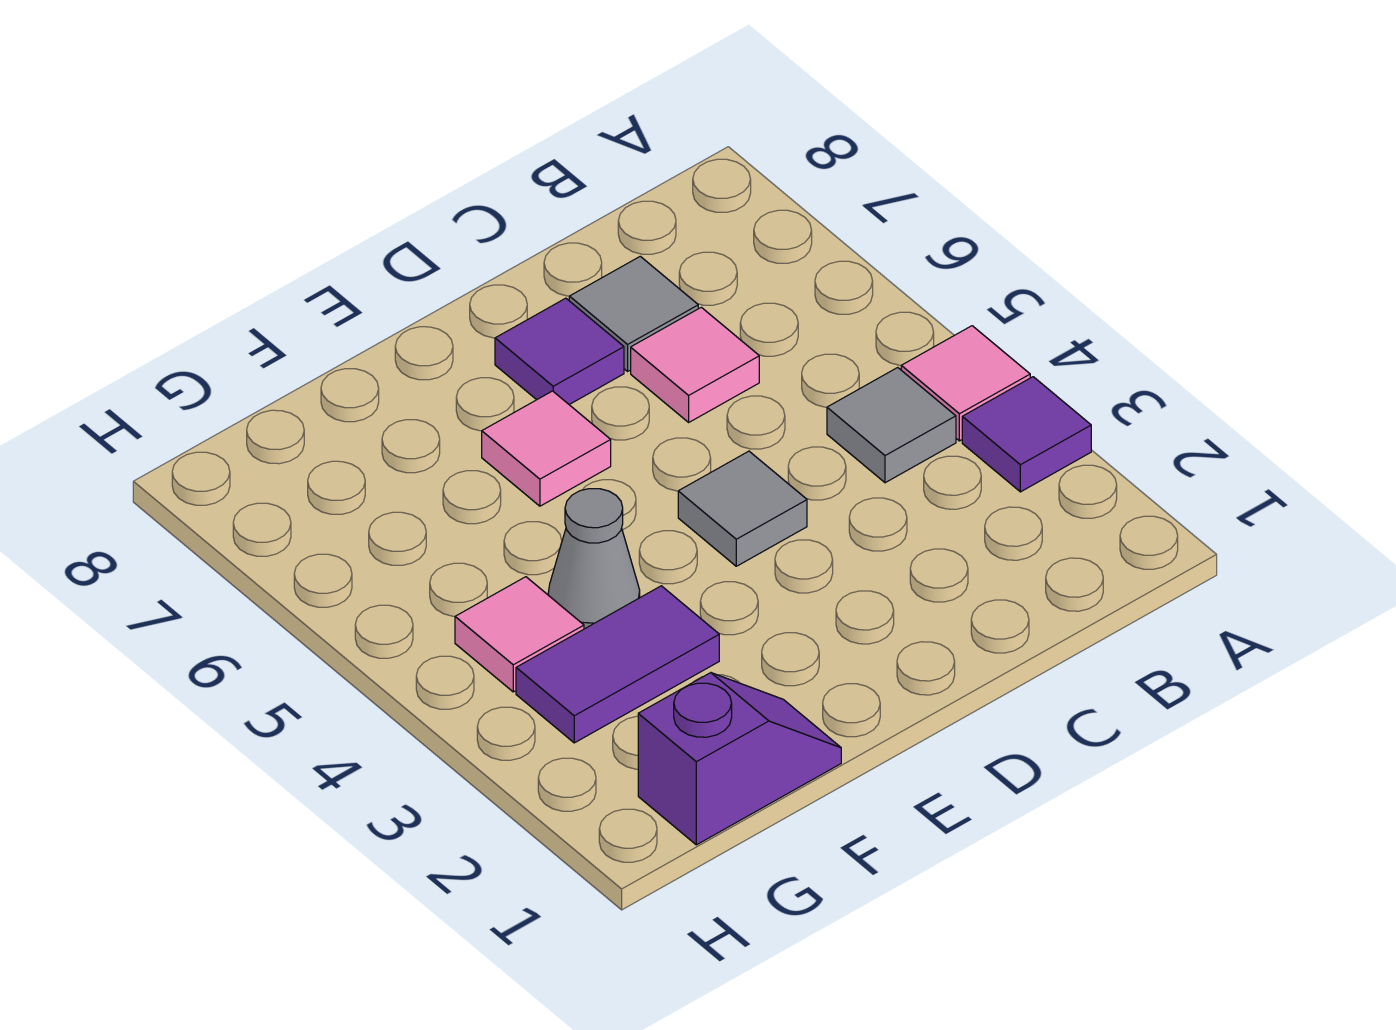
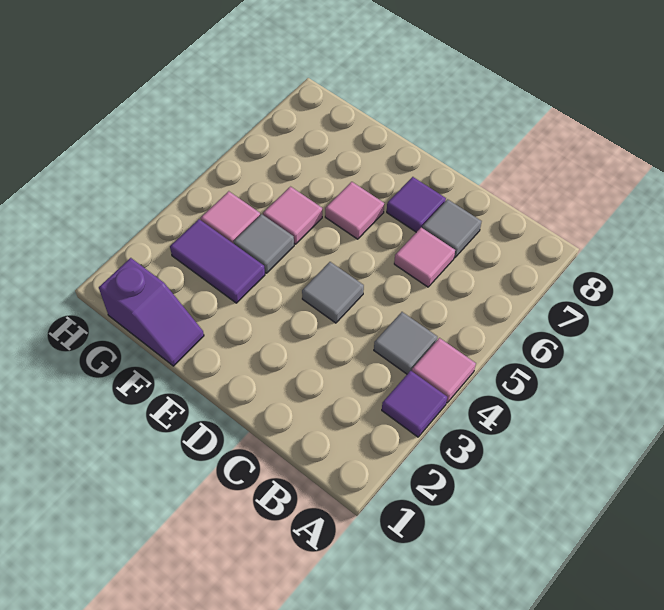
grey cone F4 level 1 -> grey tile F4 level 1
none -> pink tile F5 level 1

